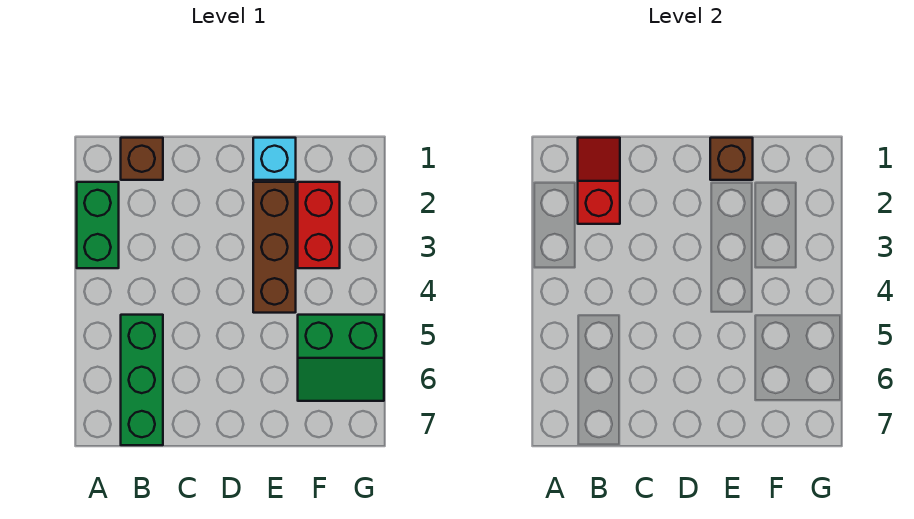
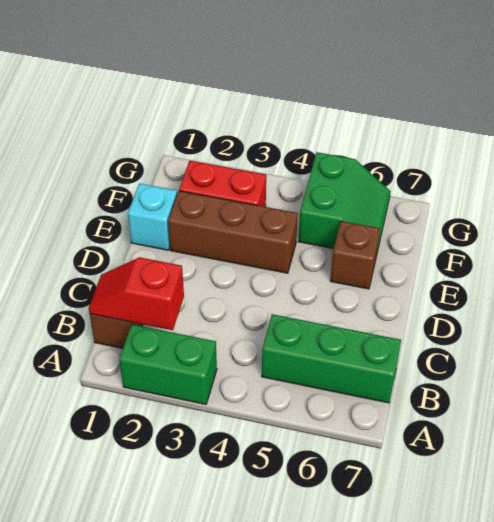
brown brick E1 level 2 -> brown brick E6 level 1

